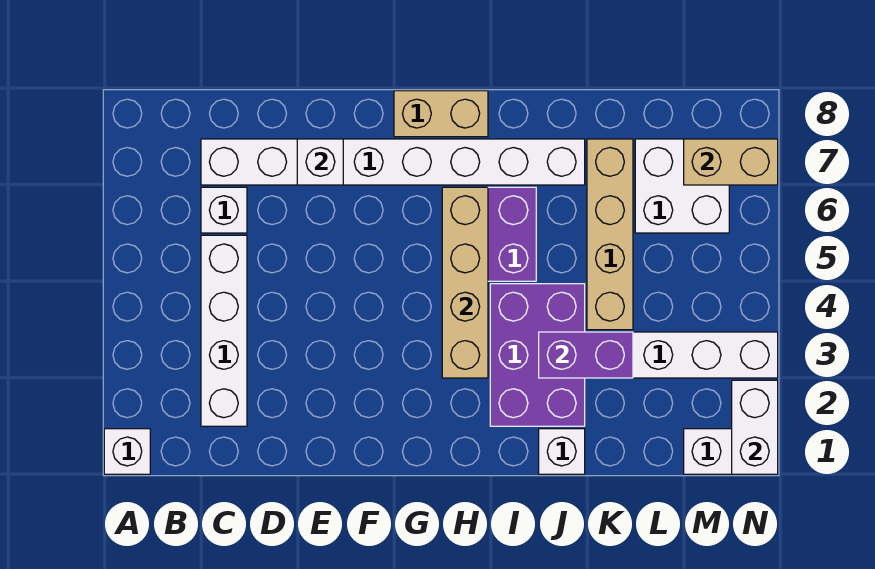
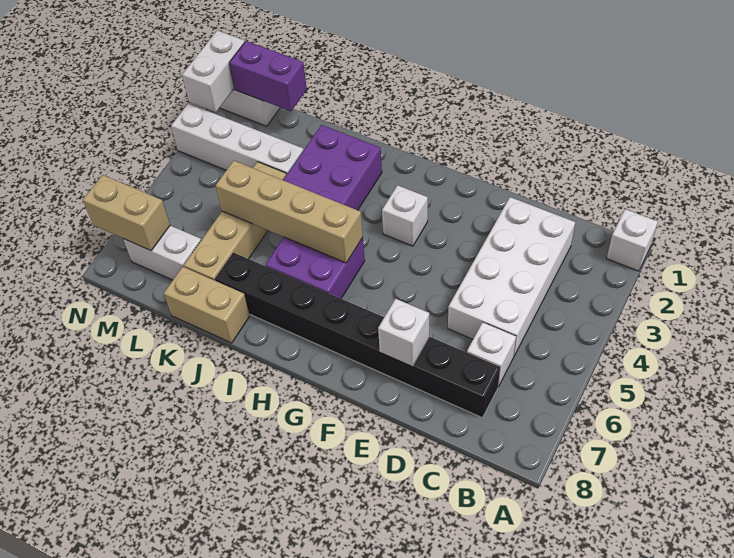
white brick C2:C5 level 1 -> white brick C2:D5 level 1
white brick C7:J7 level 1 -> black brick C7:J7 level 1
tan brick G8:H8 level 1 -> tan brick J8:K8 level 1
tan brick H3:H6 level 2 -> tan brick H5:K5 level 2
white brick J1 level 1 -> white brick G3 level 1
purple brick J3:K3 level 2 -> purple brick L1:M1 level 2
white brick L6:M7 level 1 -> white brick L7:M7 level 1

